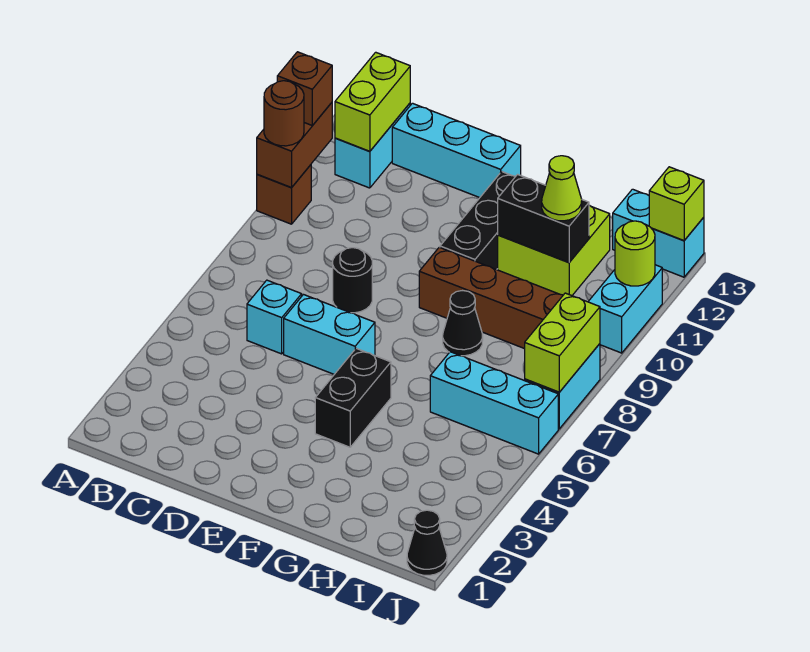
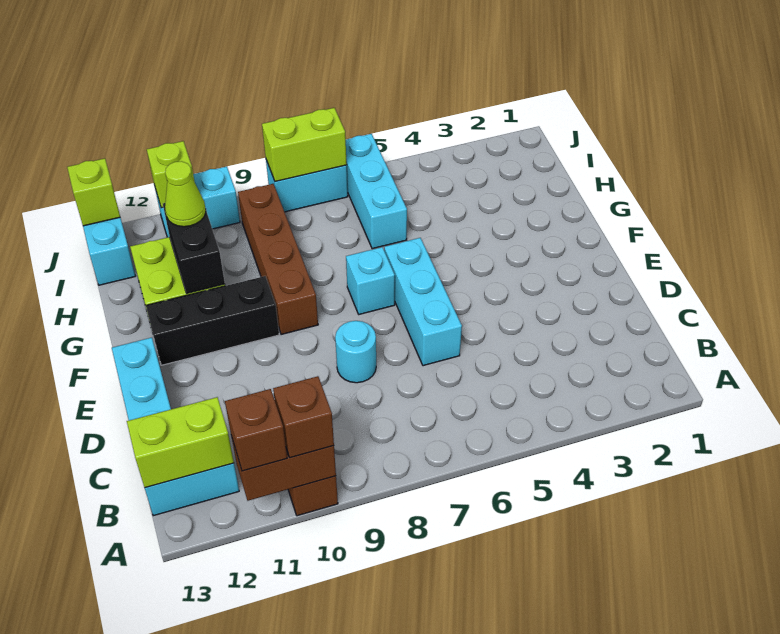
brown round brick A10 level 3 -> brown brick A10 level 3
cyan brick C6 level 1 -> cyan brick F7 level 1
cyan brick D6:E6 level 1 -> cyan brick D6:F6 level 1
black round brick D8 level 1 -> cyan round brick D8 level 1
black brick F4:F5 level 1 -> none
black cone G8 level 1 -> none
black cone J1 level 1 -> none
lime round brick J11 level 2 -> lime brick J11 level 2

